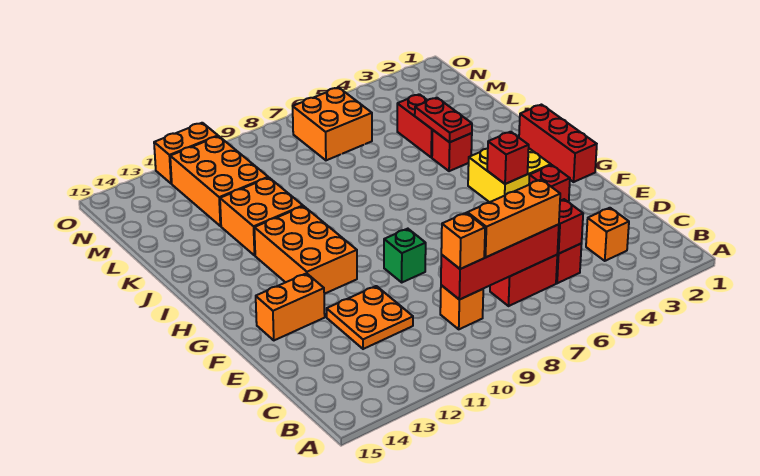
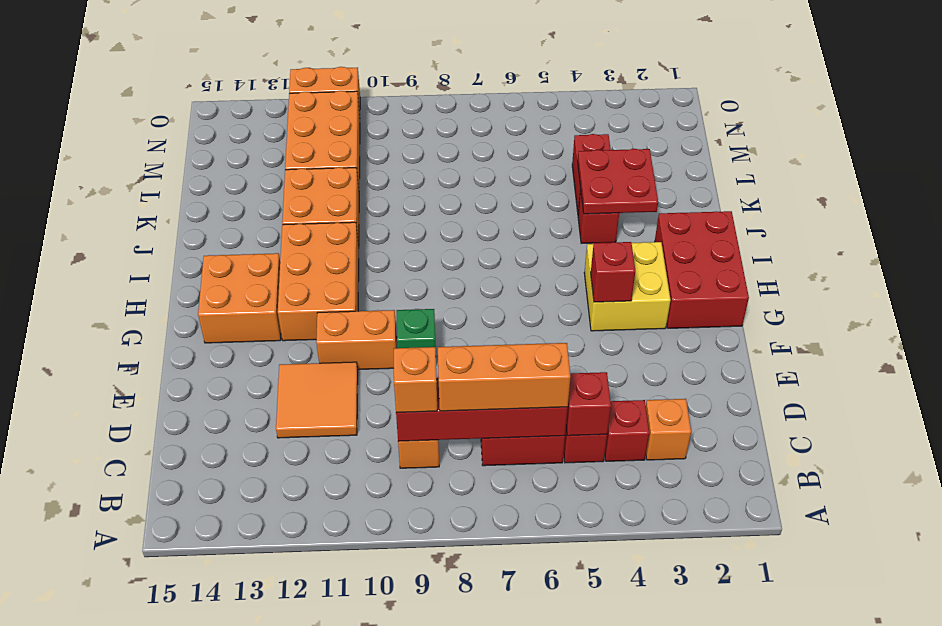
orange plate D11:E12 level 1 -> orange tile D11:E12 level 1
red brick F3 level 1 -> red brick C4 level 1
orange brick F13:F14 level 1 -> orange brick F10:F11 level 1
red brick G1:I1 level 1 -> red brick G1:I2 level 1
red plate J4:K4 level 2 -> red plate J3:K4 level 2
orange brick M6:N7 level 1 -> orange brick G13:H14 level 1

